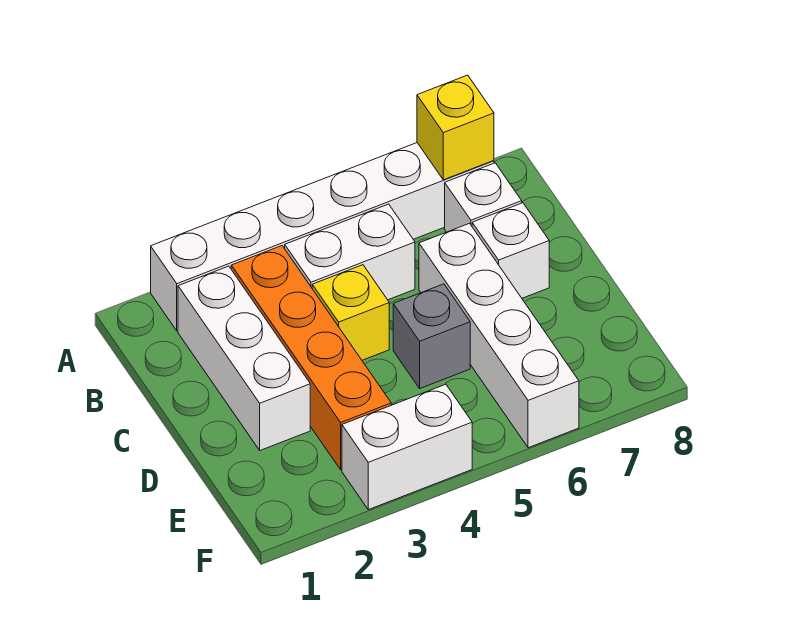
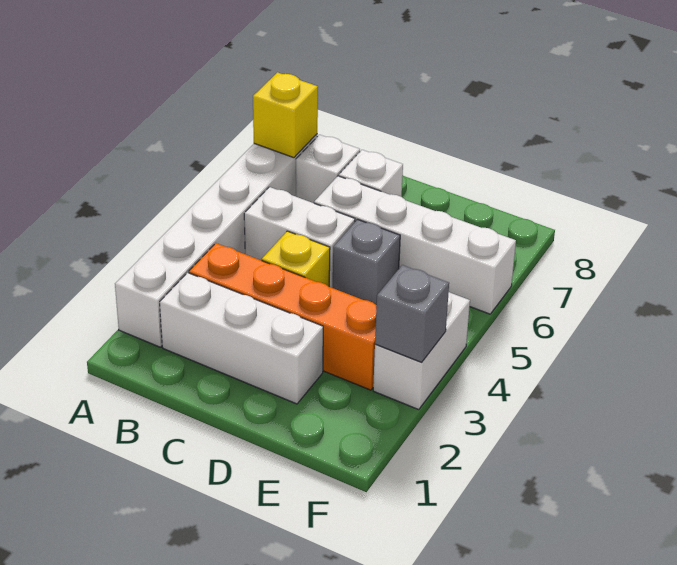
white brick B4:B5 level 1 -> white brick B5:C5 level 1
none -> grey brick F3 level 2

